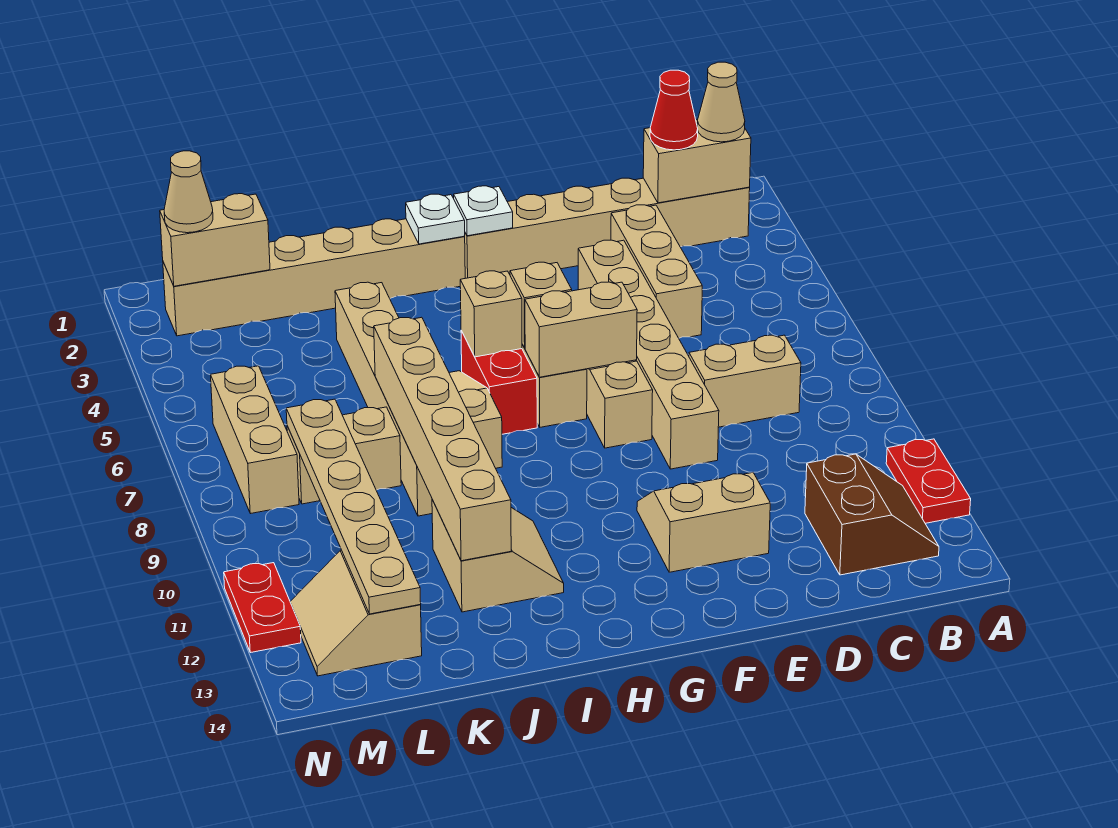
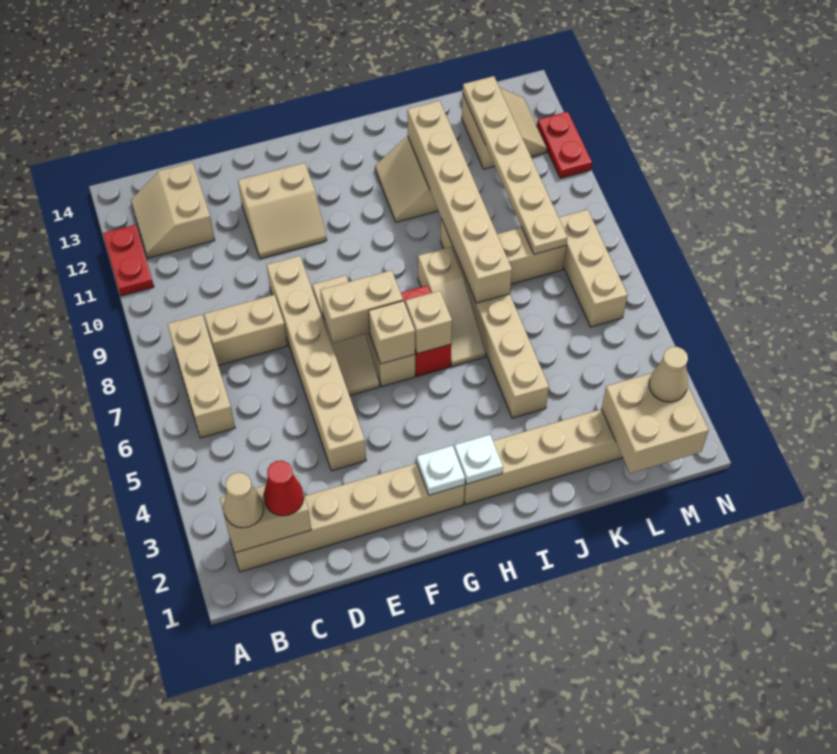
brown slope B12:C13 level 1 top C -> tan slope B12:C13 level 1 top C
tan brick D3:D5 level 1 -> tan brick B6:B8 level 1
tan brick L2:M2 level 2 -> tan brick L1:M2 level 2

